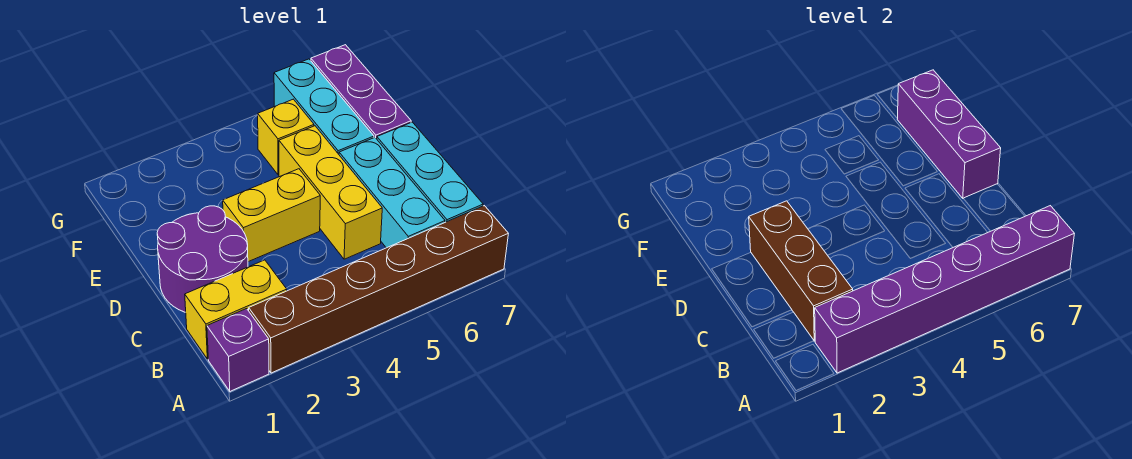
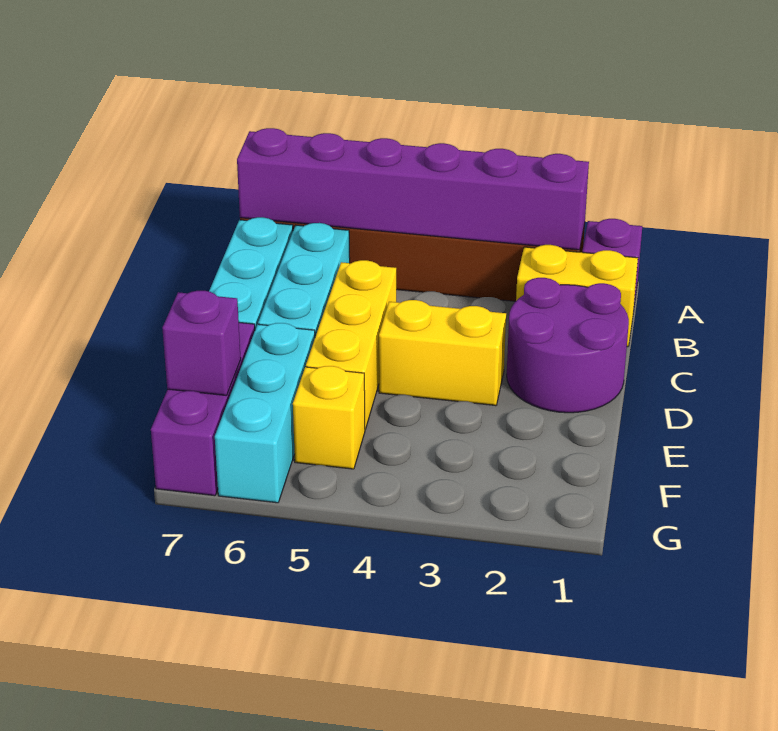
brown brick B2:D2 level 2 -> none
purple brick D7:F7 level 2 -> purple brick F7 level 2

